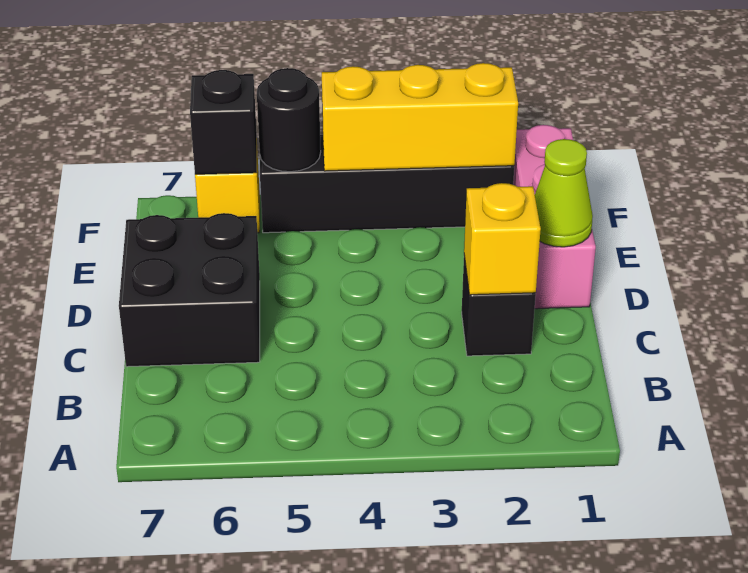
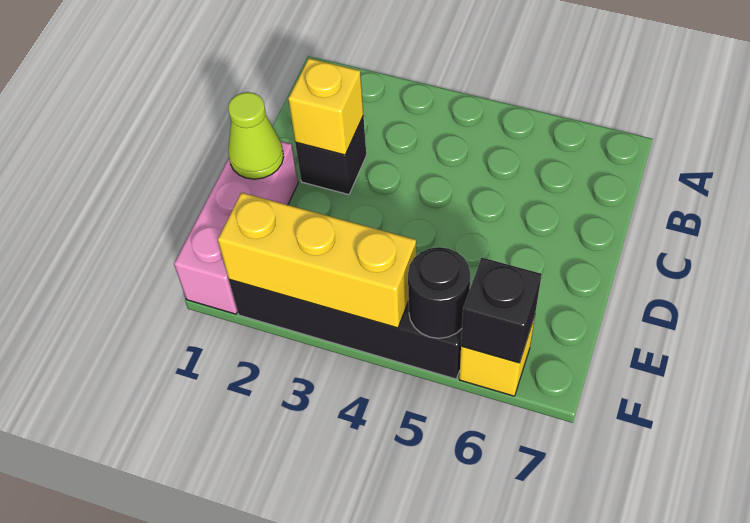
black brick C6:D7 level 1 -> none

